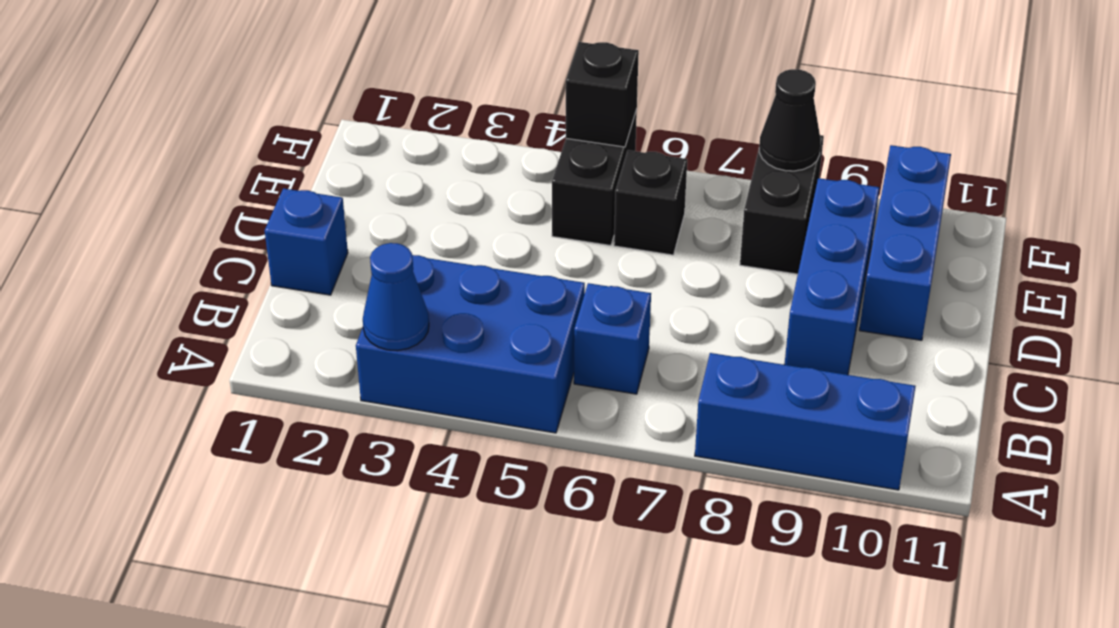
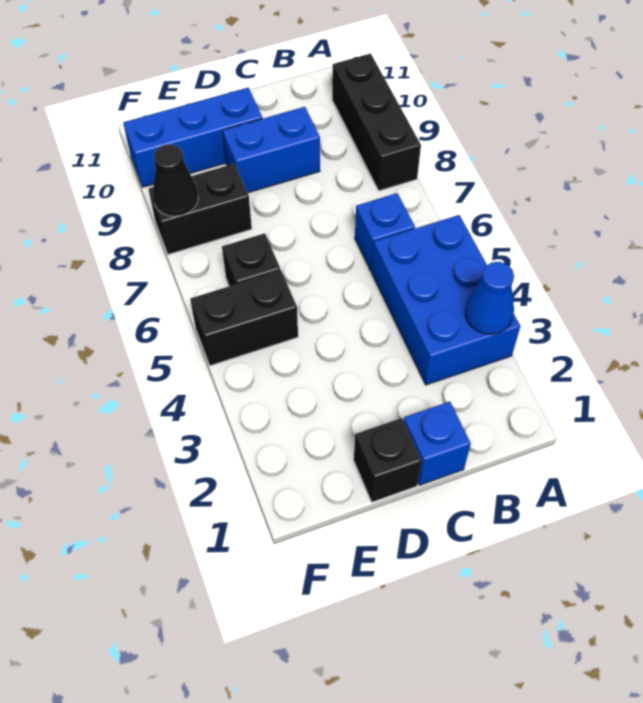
blue brick A8:A10 level 1 -> black brick A8:A10 level 1
blue brick C9:E9 level 1 -> blue brick C9:D9 level 1
black brick F5 level 2 -> black brick D1 level 1

